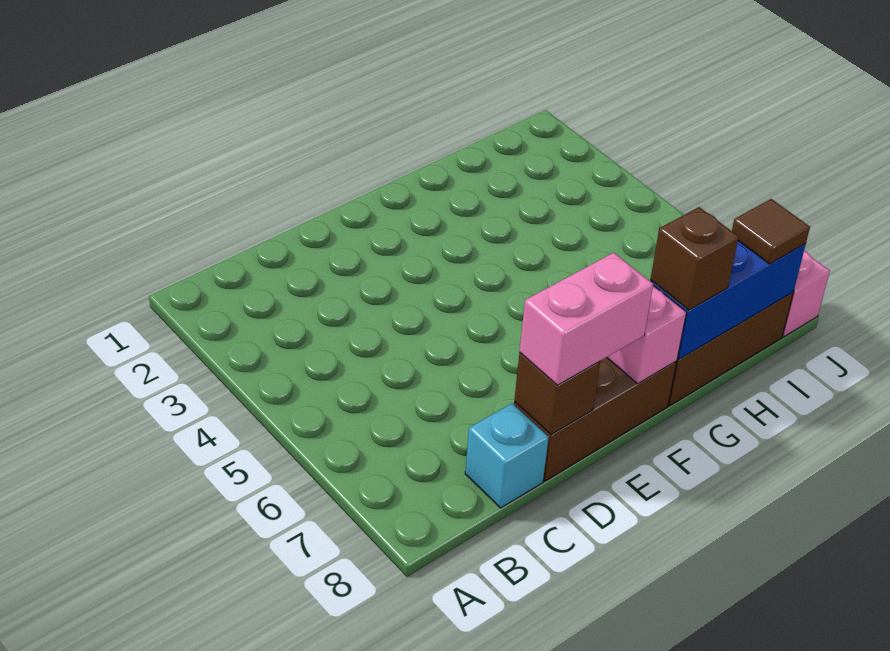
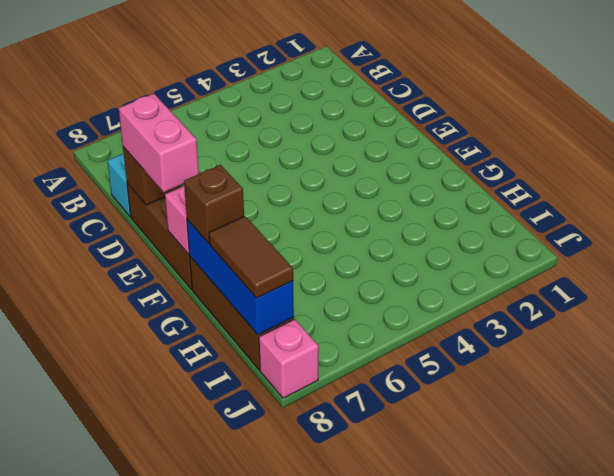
brown tile I8 level 3 -> brown tile H8:I8 level 3

